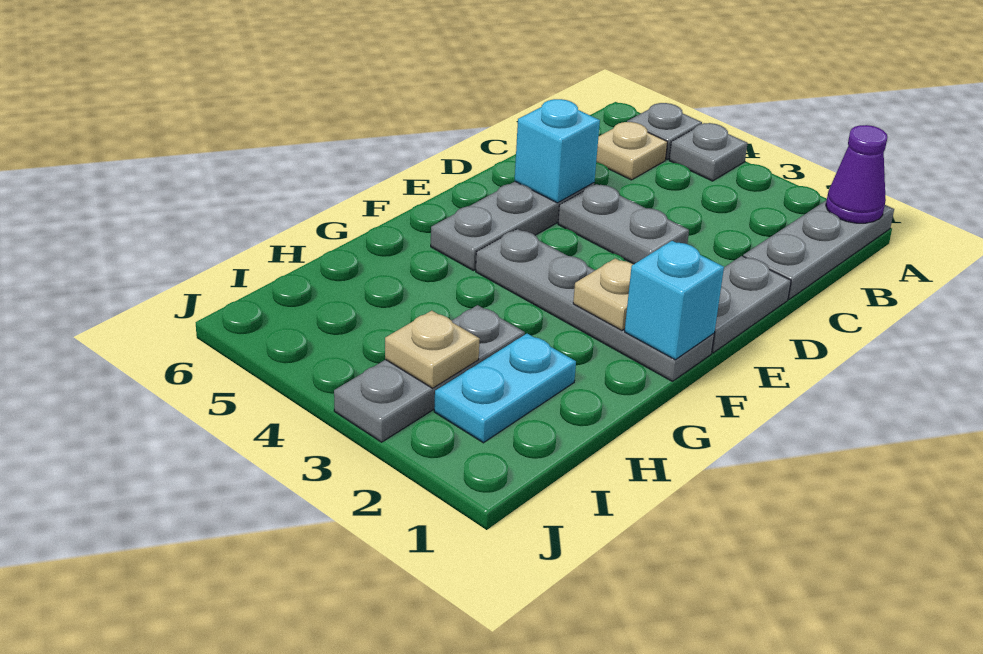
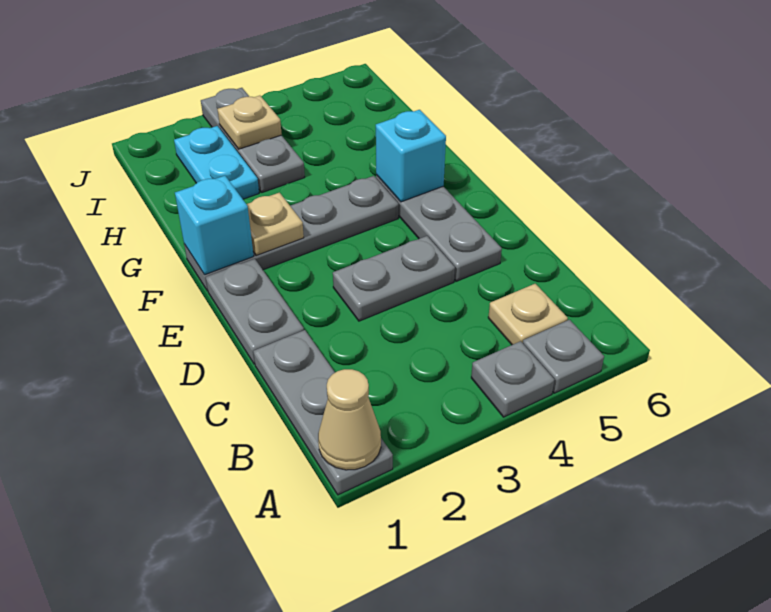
purple cone A1 level 2 -> tan cone A1 level 2
cyan brick D5 level 2 -> cyan brick F5 level 2

